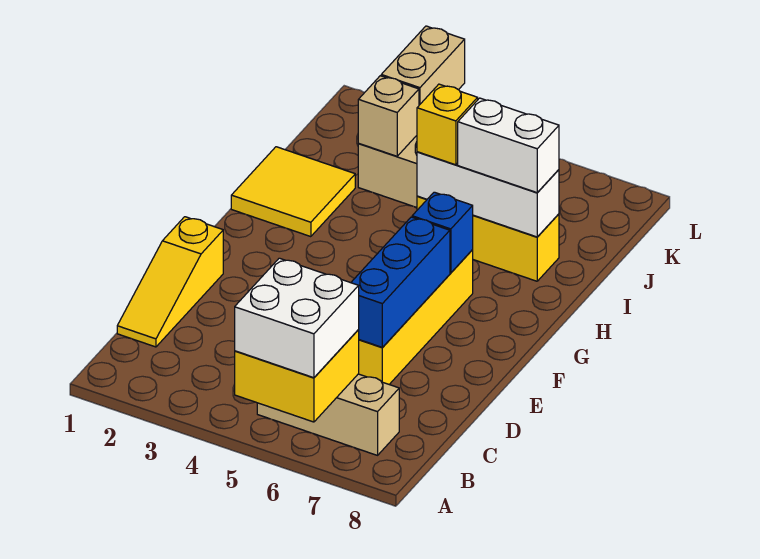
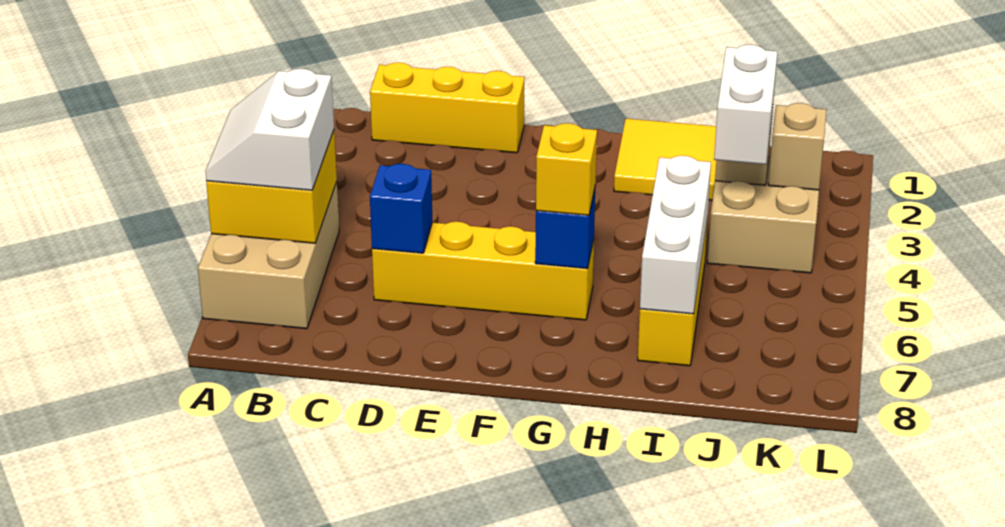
white brick A5:B6 level 3 -> white slope A5:B6 level 3 top B
tan brick B5:B7 level 1 -> tan brick A5:B7 level 1
yellow slope C1:E1 level 1 top E -> yellow brick C1:E1 level 1
blue brick D6:F6 level 2 -> blue brick D6 level 2
yellow brick I5 level 3 -> yellow brick G6 level 3
white brick I6:I7 level 3 -> white brick J3:J4 level 3
tan brick K3:L3 level 2 -> tan brick K3 level 2

